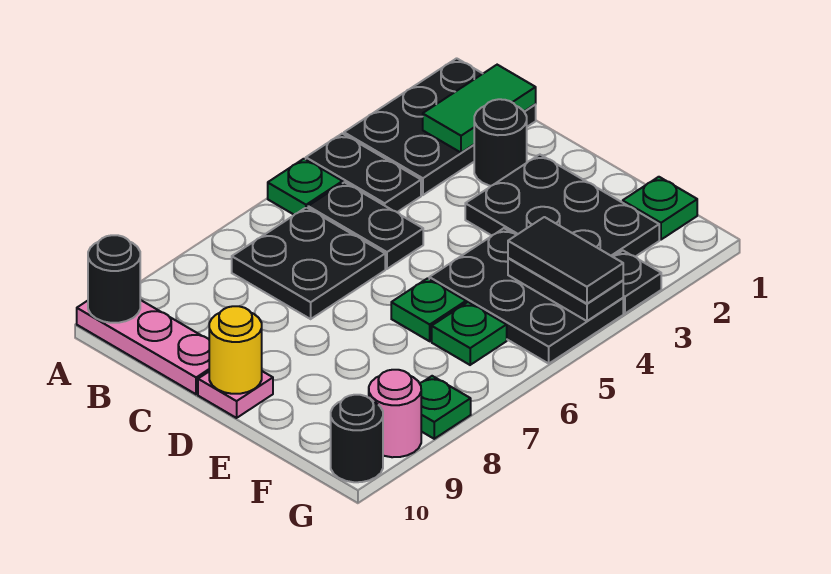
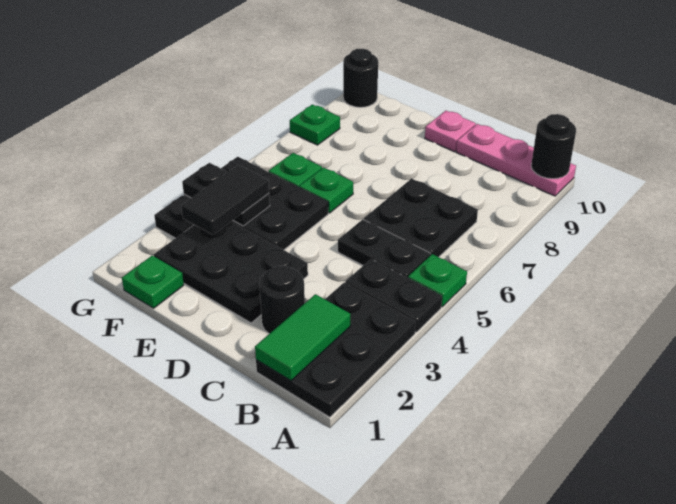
yellow round brick D10 level 2 -> none
black tile F4:G4 level 3 -> black tile F3:F4 level 3
pink round brick G9 level 1 -> none

